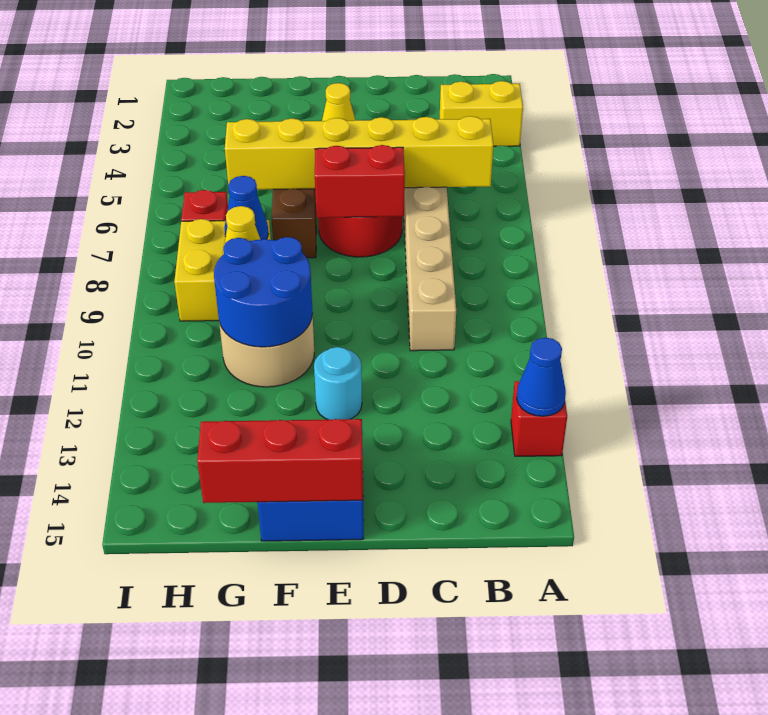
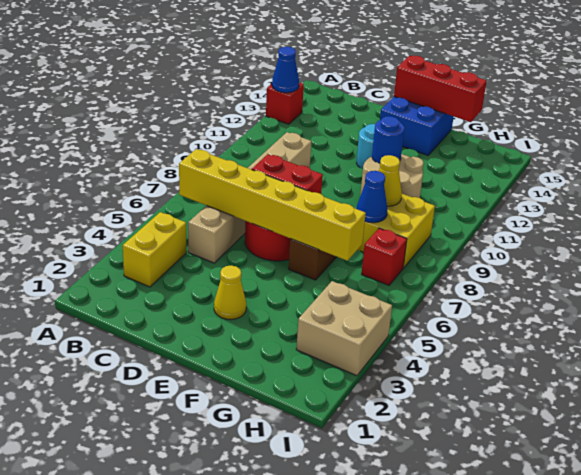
yellow brick A3:B3 level 1 -> yellow brick B3:B4 level 1
blue round brick F10:G11 level 2 -> blue round brick F11 level 2
none -> tan brick H3:I4 level 1

